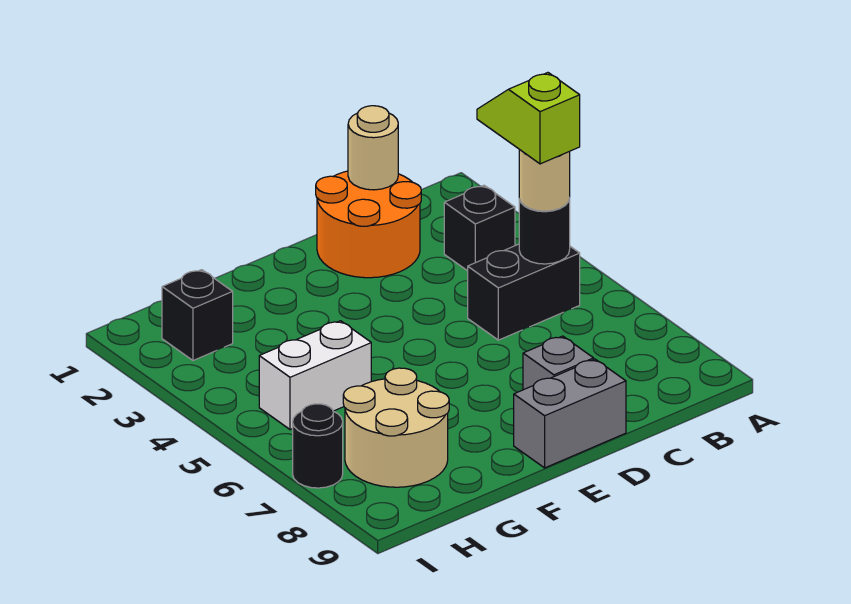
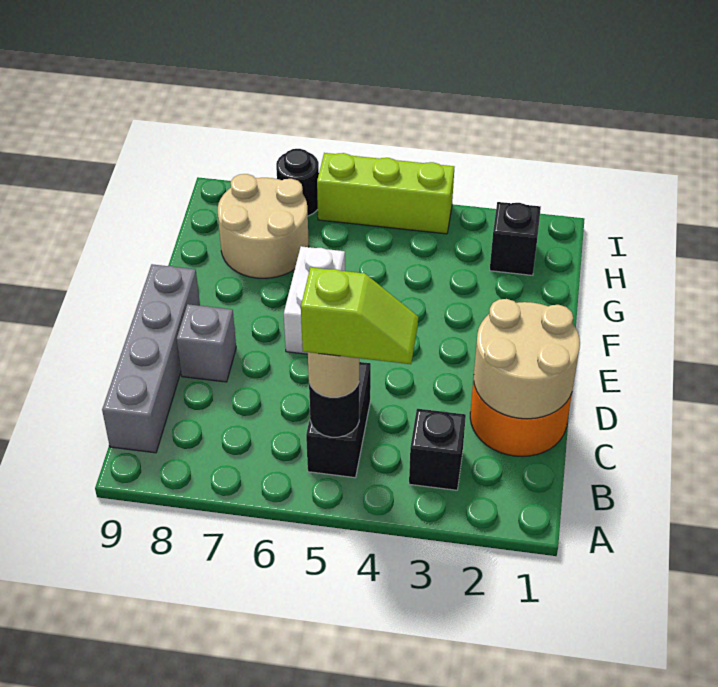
tan round brick C1 level 2 -> tan round brick C1:D2 level 2
grey brick D9:E9 level 1 -> grey brick B9:E9 level 1
white brick G5:H5 level 1 -> white brick E6:F6 level 1
none -> lime brick I4:I6 level 1

